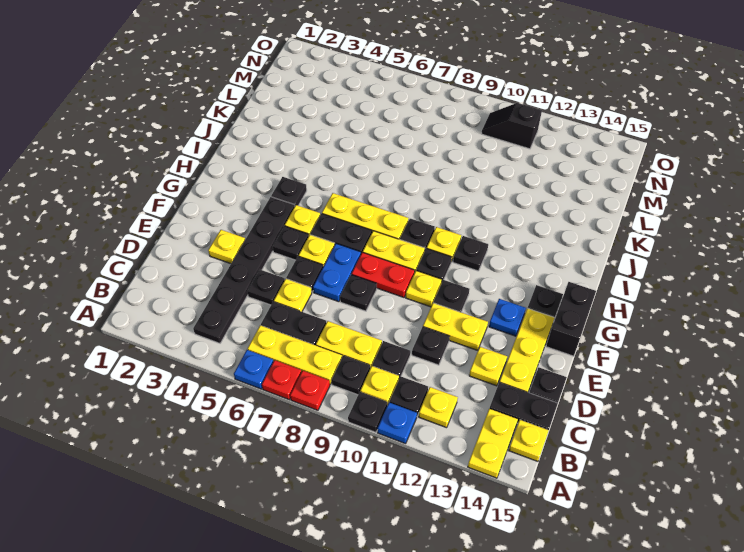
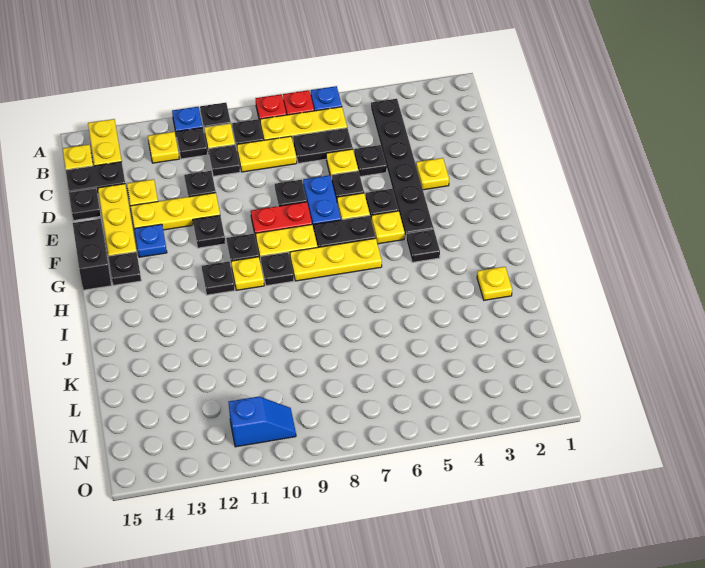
yellow plate E11:E12 level 1 -> yellow plate E11:E13 level 1
yellow plate F10 level 1 -> yellow plate J2 level 1
black slope N10:N11 level 1 top 11 -> blue slope N10:N11 level 1 top 11

